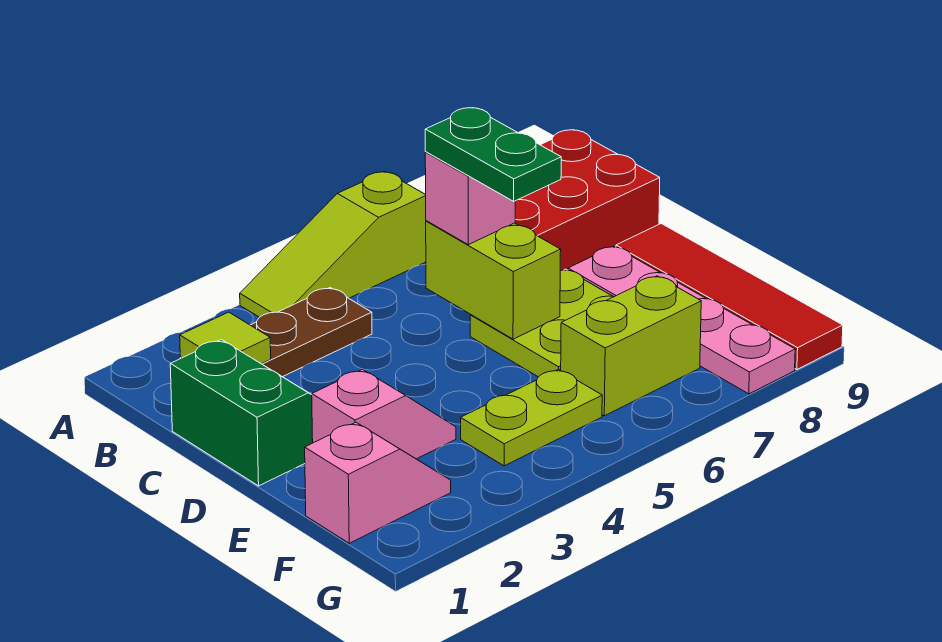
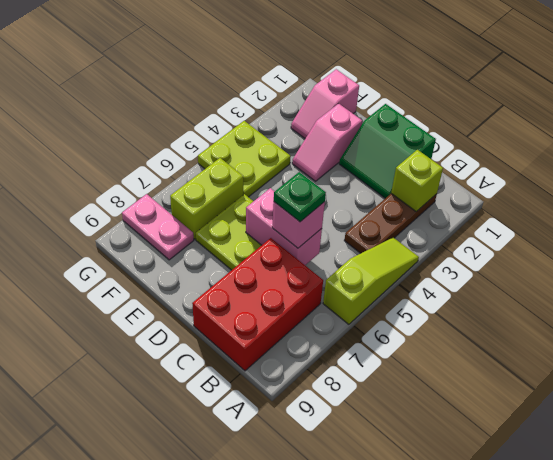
lime tile B2 level 2 -> lime brick B2 level 2
lime brick C6:D6 level 2 -> pink brick C6:D6 level 2
green plate C6:D6 level 4 -> green plate C6 level 4
pink plate D8:G8 level 1 -> pink plate F8:G8 level 1
red tile D9:G9 level 1 -> none
lime plate F4:F5 level 1 -> lime plate F4:G5 level 1

